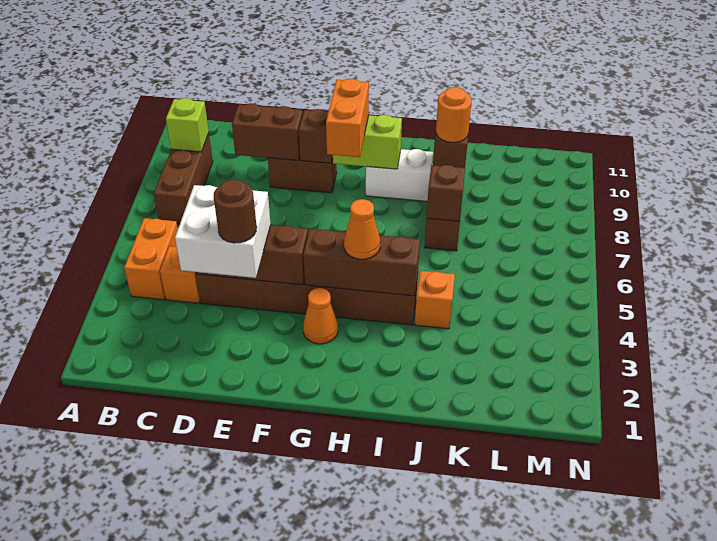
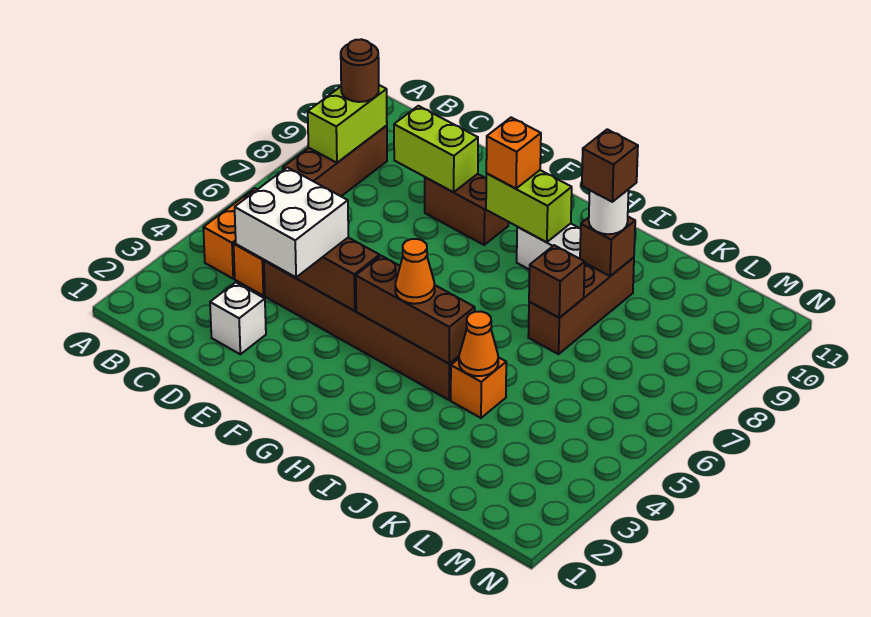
lime brick B9 level 2 -> lime brick B8:B9 level 2
none -> white brick D2 level 1
brown brick D9:E9 level 2 -> lime brick D9:E9 level 2
brown round brick E3 level 4 -> brown round brick B9 level 3
brown brick F9 level 2 -> brown brick J9 level 4
orange cone G3 level 1 -> orange cone J4 level 2
orange brick G8:G9 level 3 -> orange brick G9 level 3
orange round brick J9 level 3 -> white round brick J9 level 3

